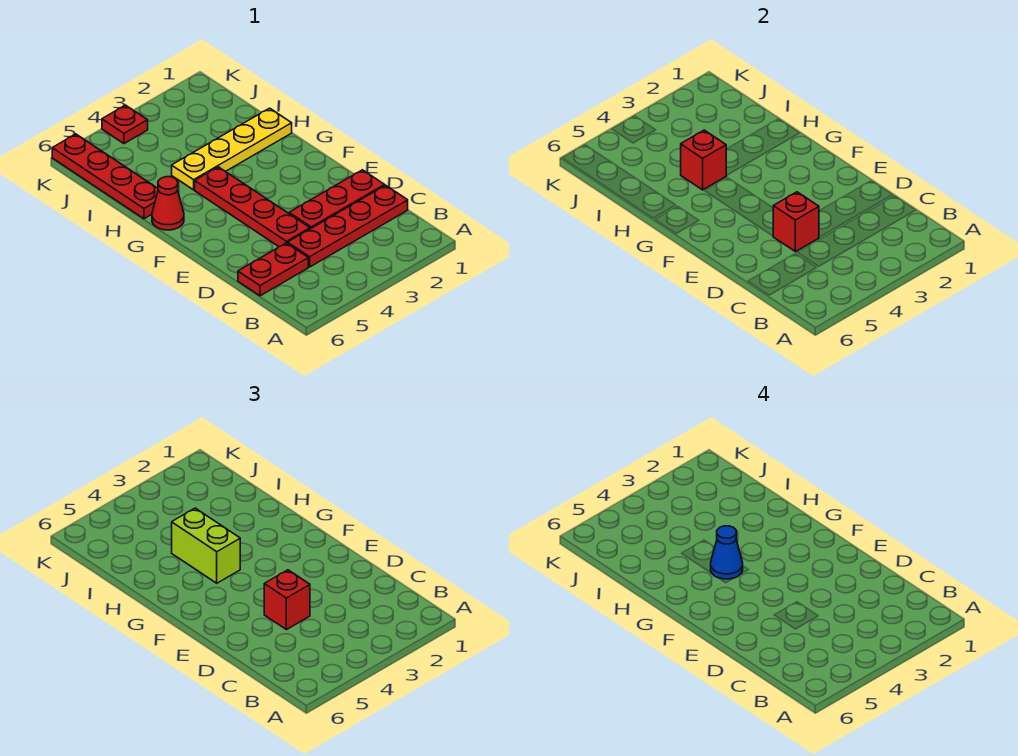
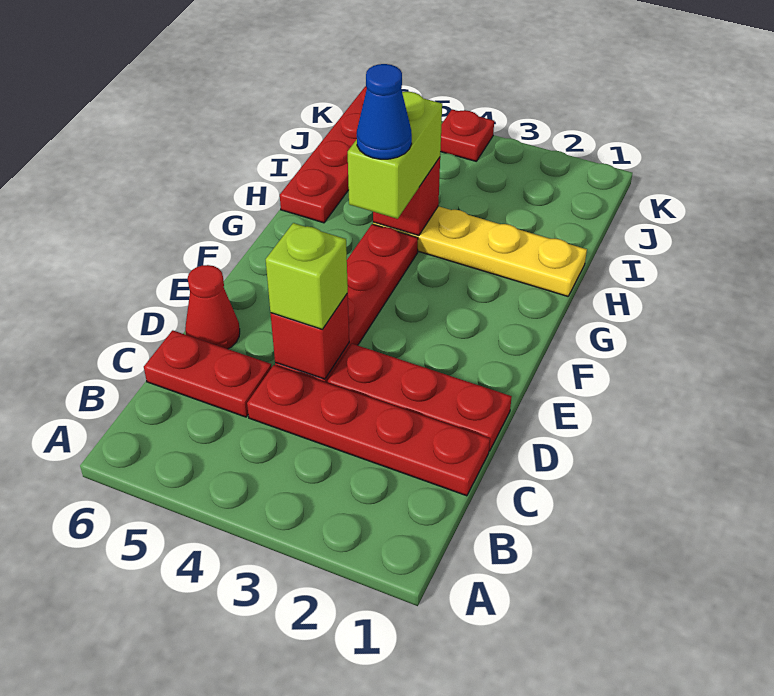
red brick D4 level 3 -> lime brick D4 level 3
red cone G6 level 1 -> red cone D6 level 1

